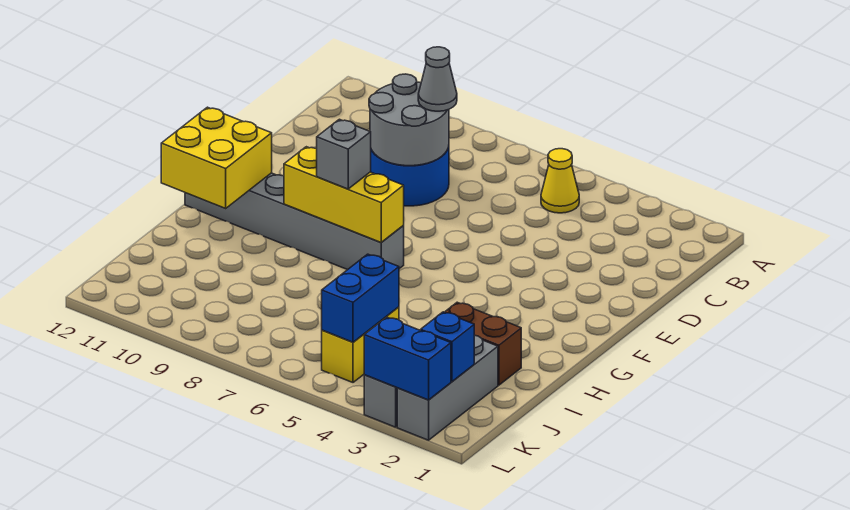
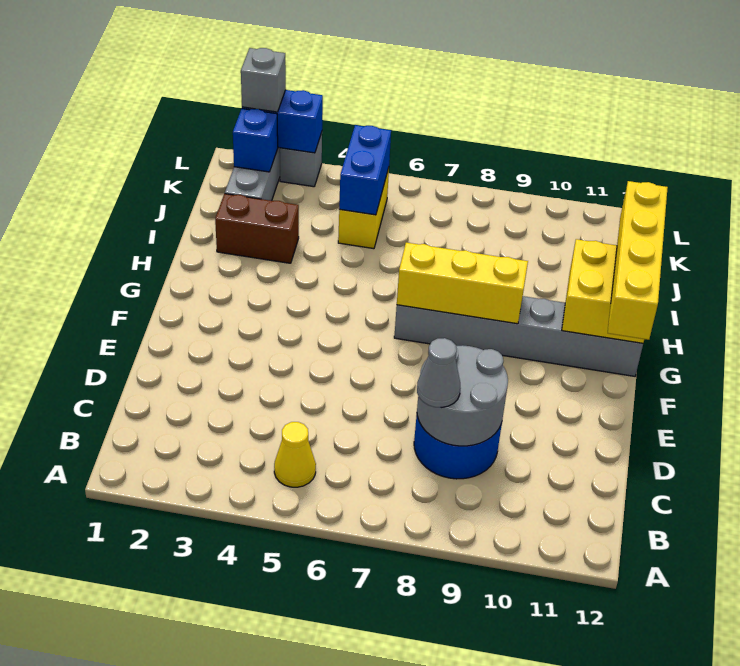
none -> yellow brick F12:I12 level 3
grey brick G8 level 3 -> grey brick L2 level 3

